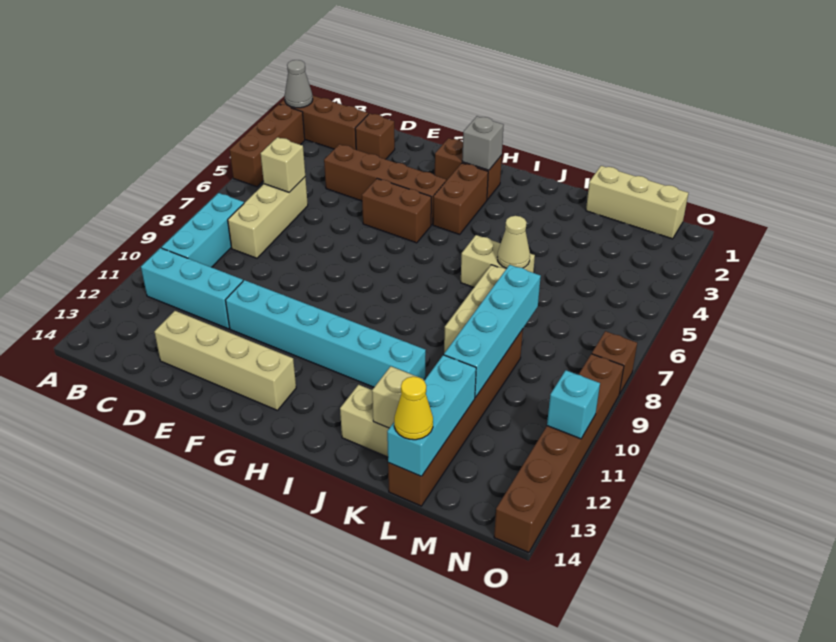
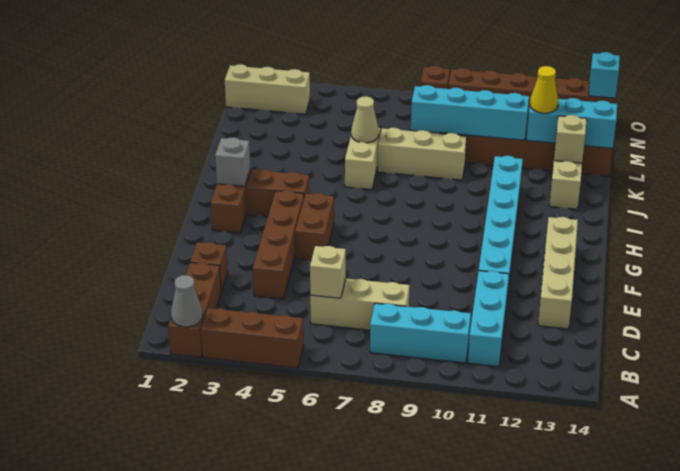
tan brick L1:N1 level 1 -> tan brick N1:N3 level 1
yellow cone L14 level 3 -> yellow cone L12 level 3
cyan brick O11 level 2 -> cyan brick O14 level 2

